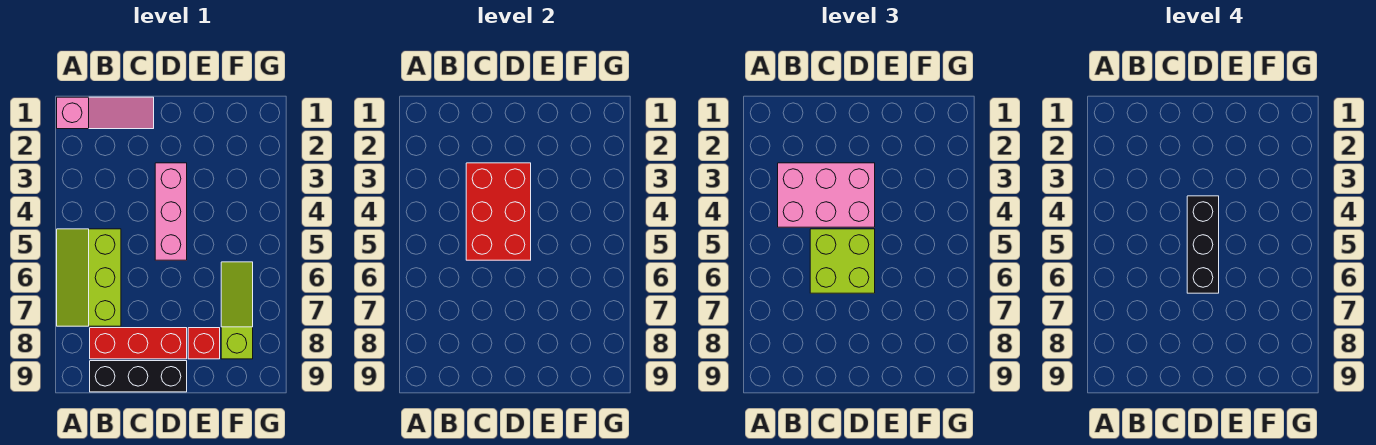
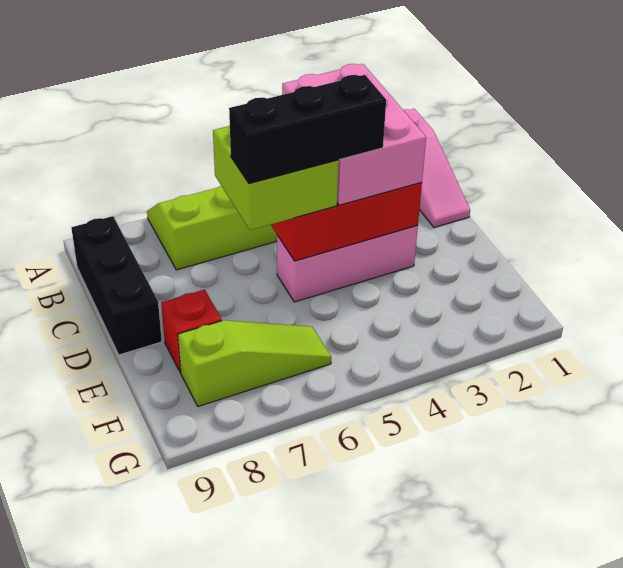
red brick B8:D8 level 1 -> none

